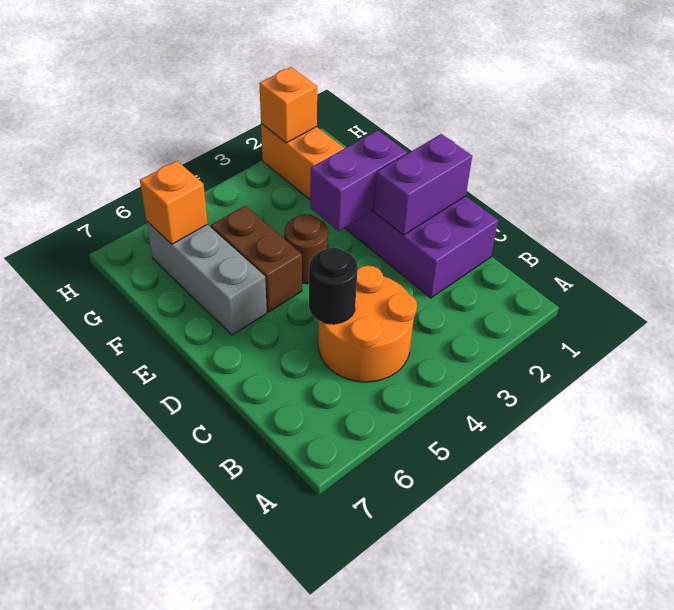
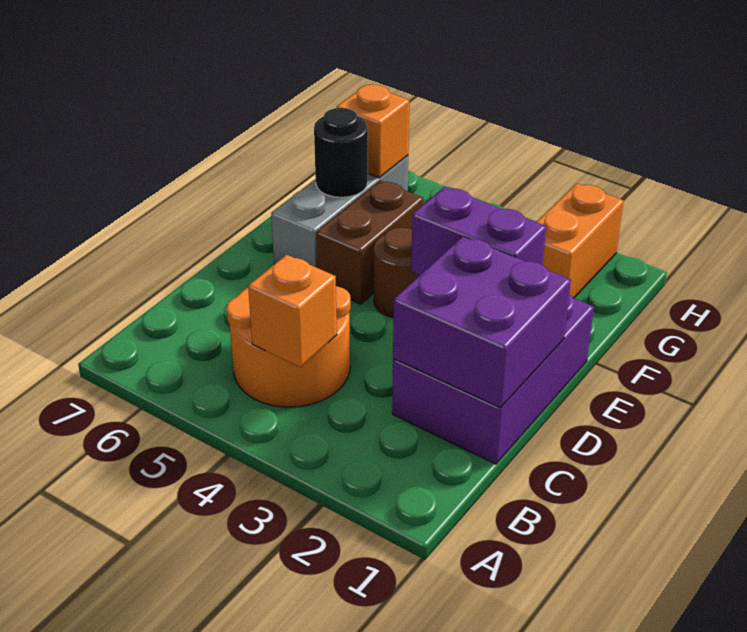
black round brick C5 level 2 -> black round brick F6 level 2
purple brick D1:D2 level 2 -> purple brick C1:D2 level 2
orange brick H2 level 2 -> orange brick B4 level 2

